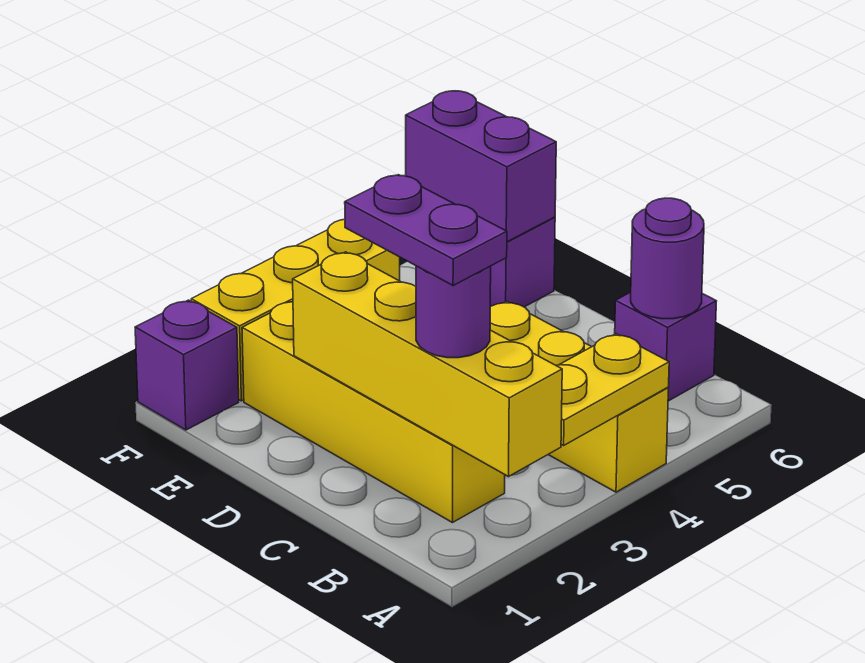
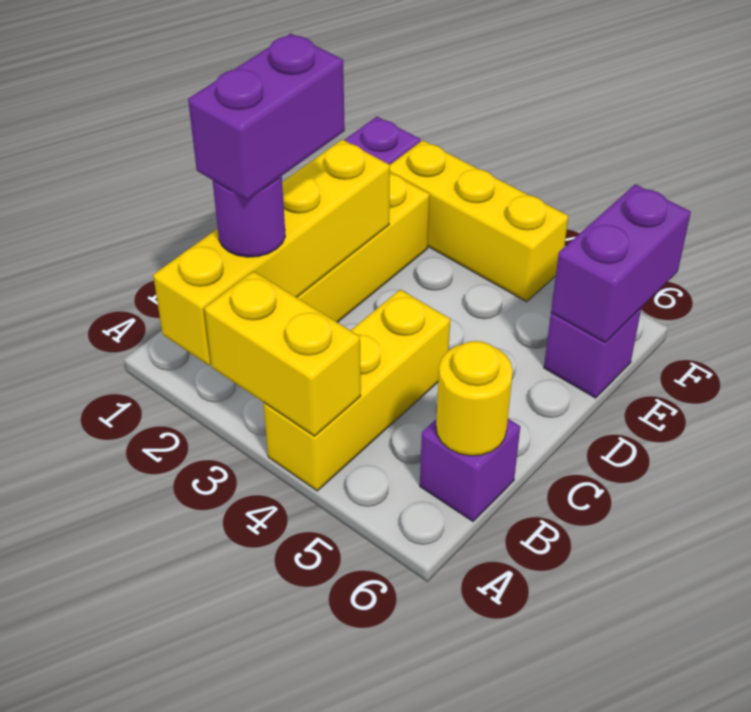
yellow plate A3:A4 level 2 -> yellow brick A3:A4 level 2
purple plate B2:C2 level 4 -> purple brick B2:C2 level 4
purple round brick B6 level 2 -> yellow round brick B6 level 2

